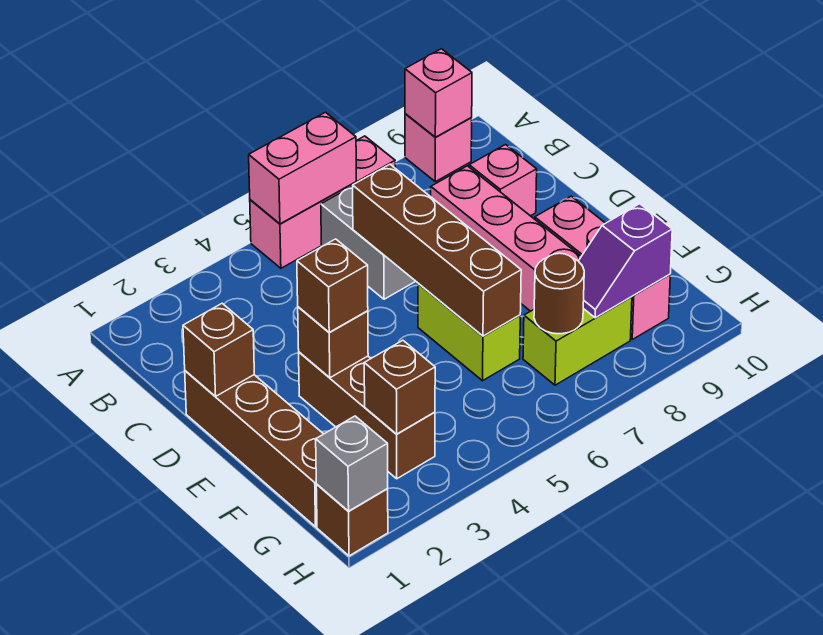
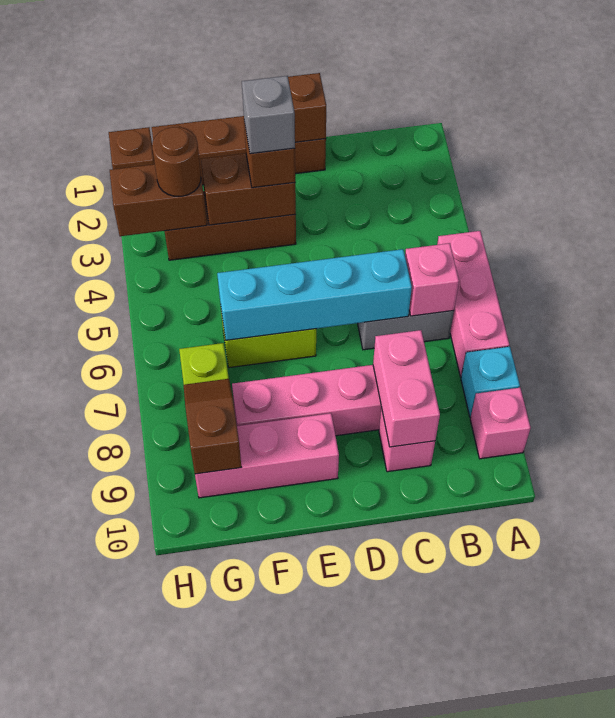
pink brick A5:A6 level 2 -> pink brick C8:C9 level 2
none -> cyan brick A8 level 1
pink brick A9 level 2 -> pink brick B6 level 2
brown brick C6:F6 level 2 -> cyan brick C6:F6 level 2
brown brick E3 level 2 -> brown brick E3:F3 level 2
brown brick G3 level 2 -> brown brick G3:H3 level 2
brown round brick G7 level 2 -> brown round brick G3 level 3
purple slope G8:G9 level 2 top 9 -> brown slope G8:G9 level 2 top 9
grey brick H1 level 2 -> grey brick E3 level 4

